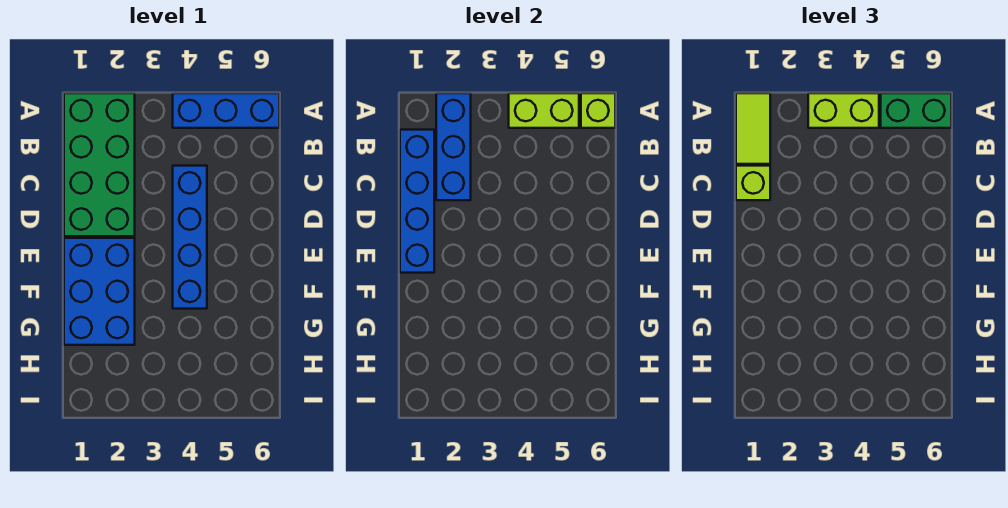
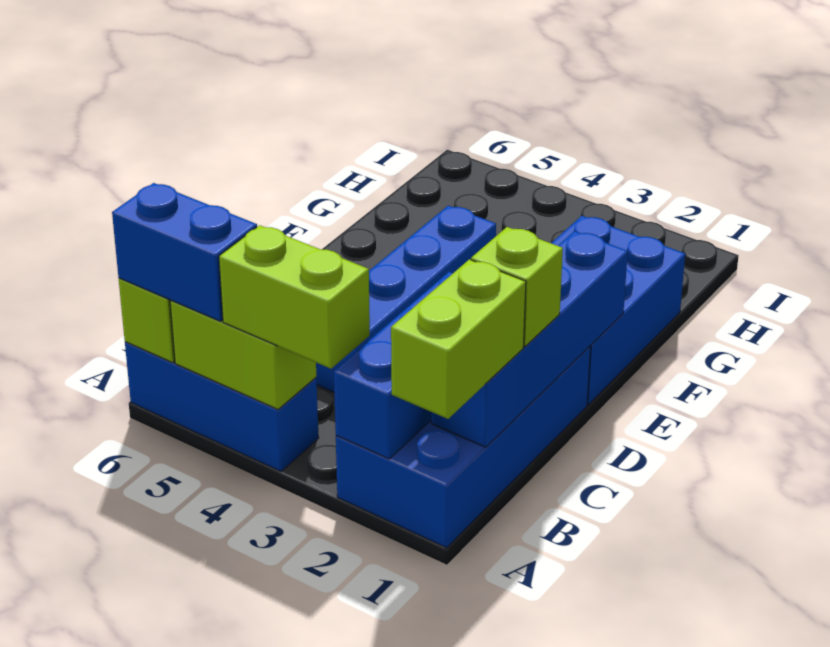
green brick A1:D2 level 1 -> blue brick A1:D2 level 1
lime tile A1:B1 level 3 -> lime brick A1:B1 level 3
green brick A5:A6 level 3 -> blue brick A5:A6 level 3

